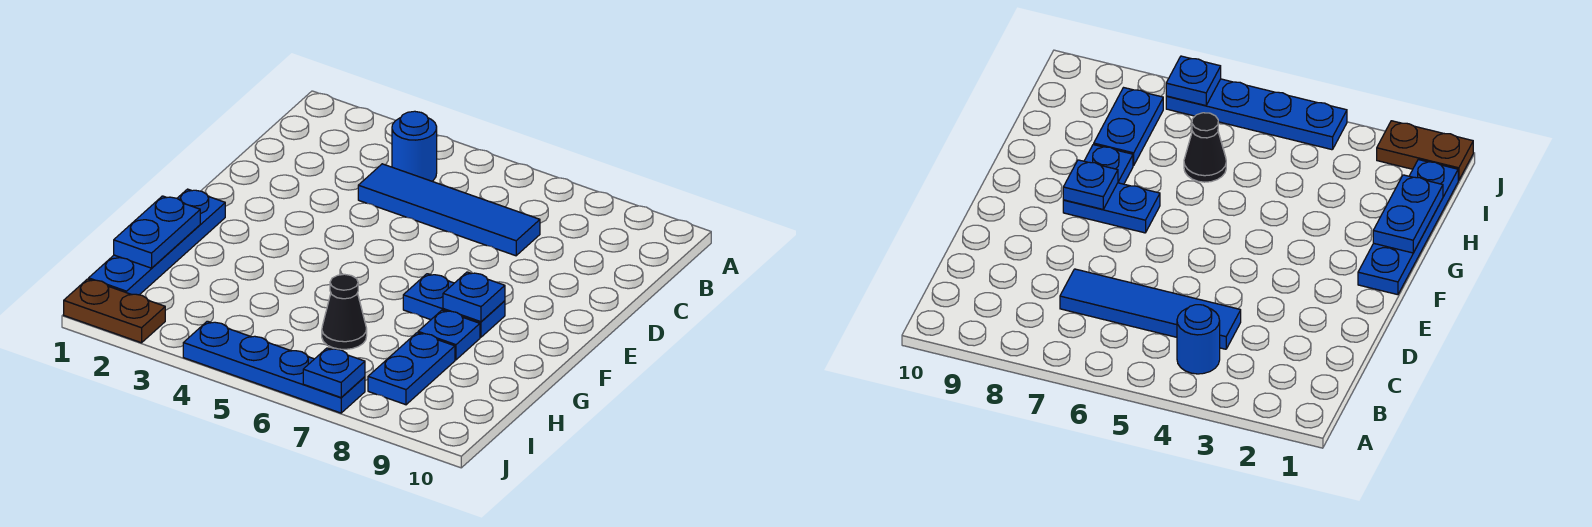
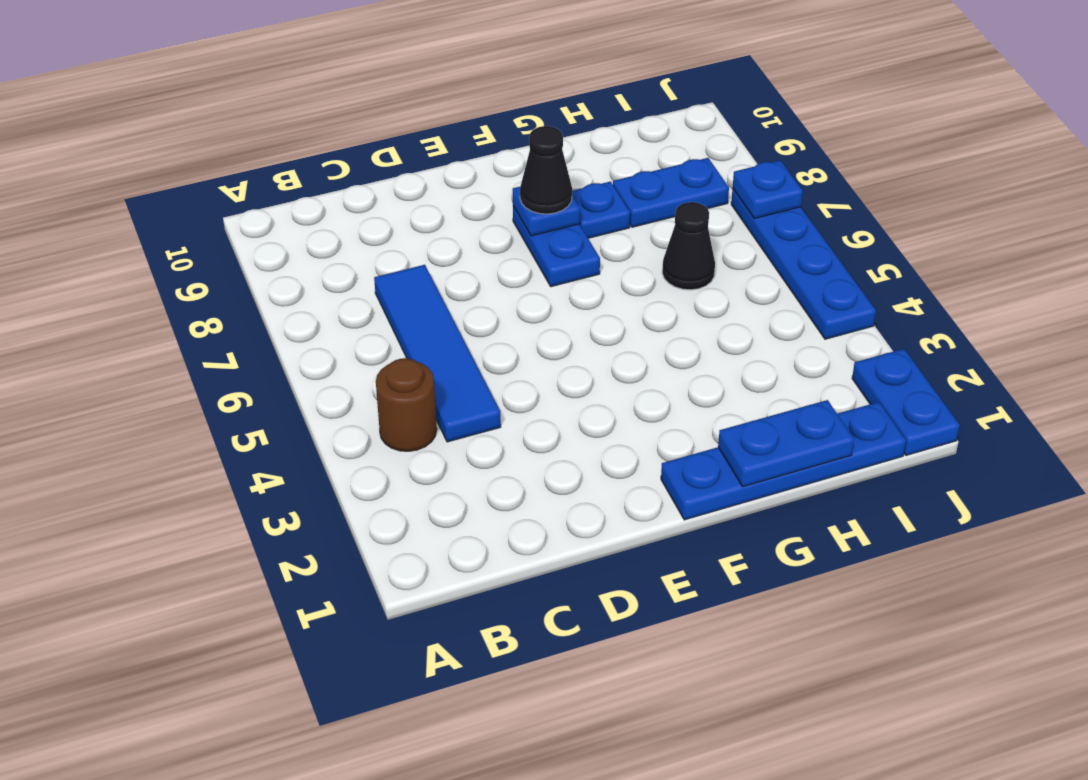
blue round brick B4 level 1 -> brown round brick B4 level 1
none -> black cone F8 level 3
brown plate J1:J2 level 1 -> blue plate J1:J2 level 1

